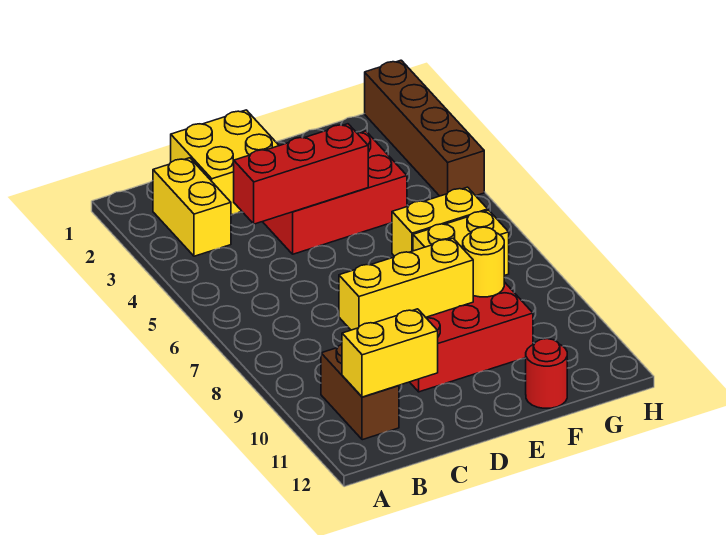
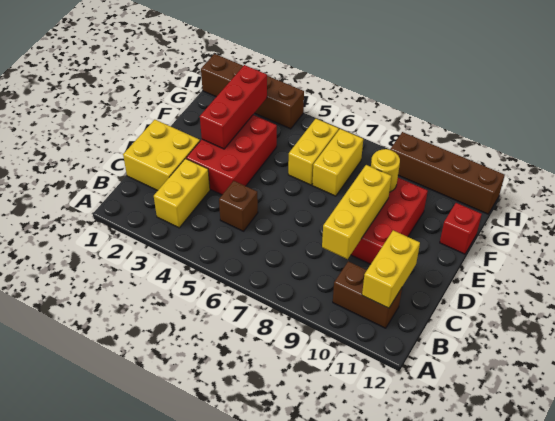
yellow brick B2:B3 level 1 -> yellow brick B3:C3 level 1
red brick C4:E4 level 2 -> red brick E3:G3 level 2
none -> brown brick C5 level 1
red round brick F12 level 1 -> red brick F12 level 1
none -> brown brick H9:H12 level 1

